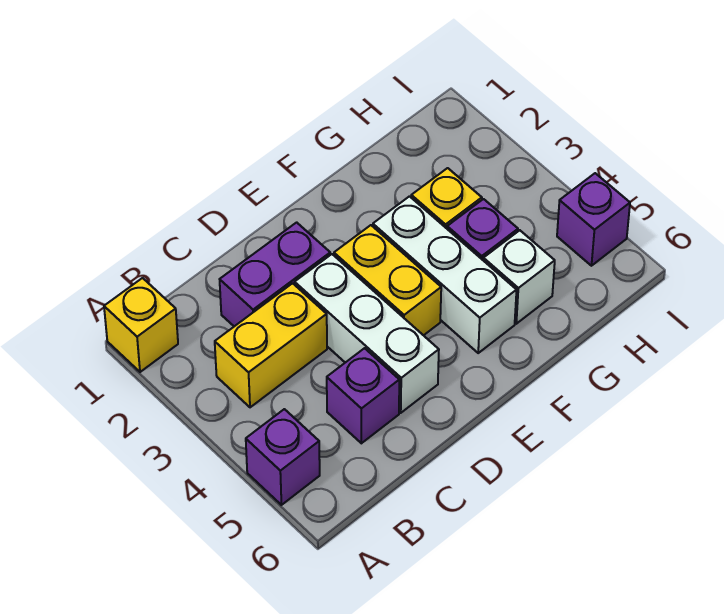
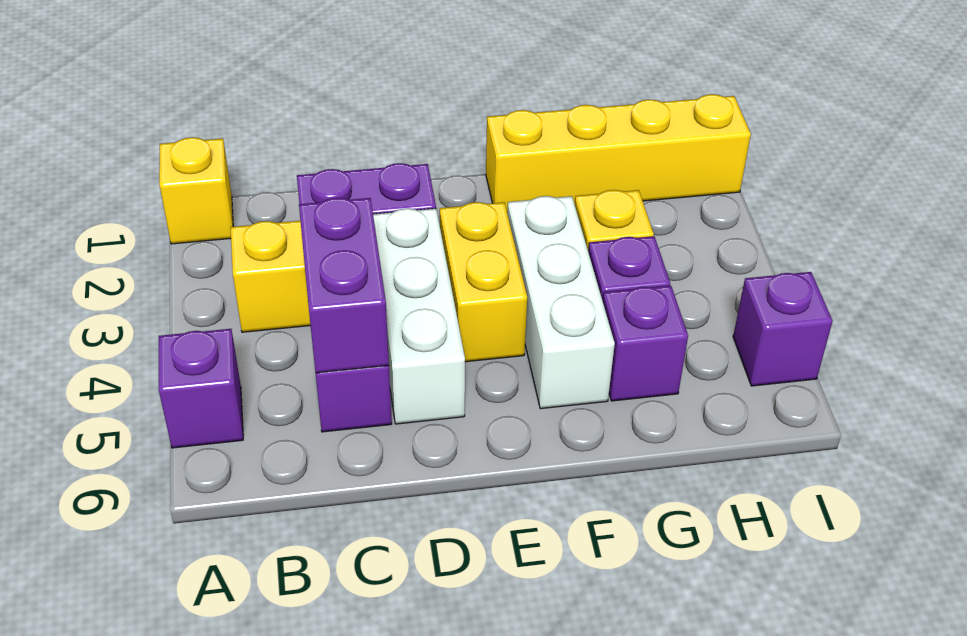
none -> purple brick C4:C5 level 2
none -> yellow brick F1:I1 level 1
white brick G5 level 1 -> purple brick G5 level 1

